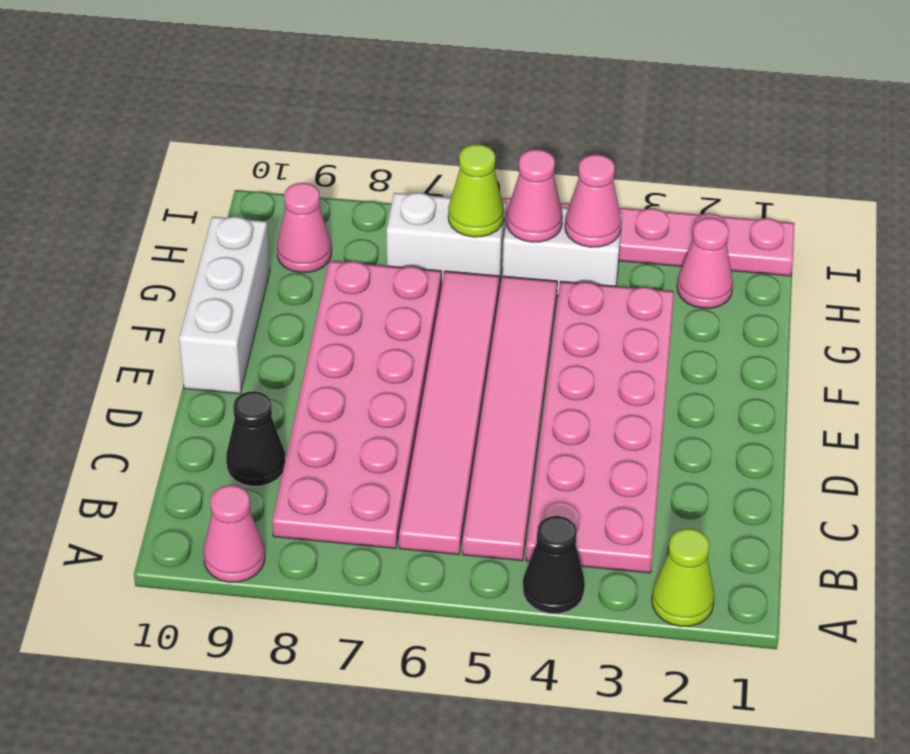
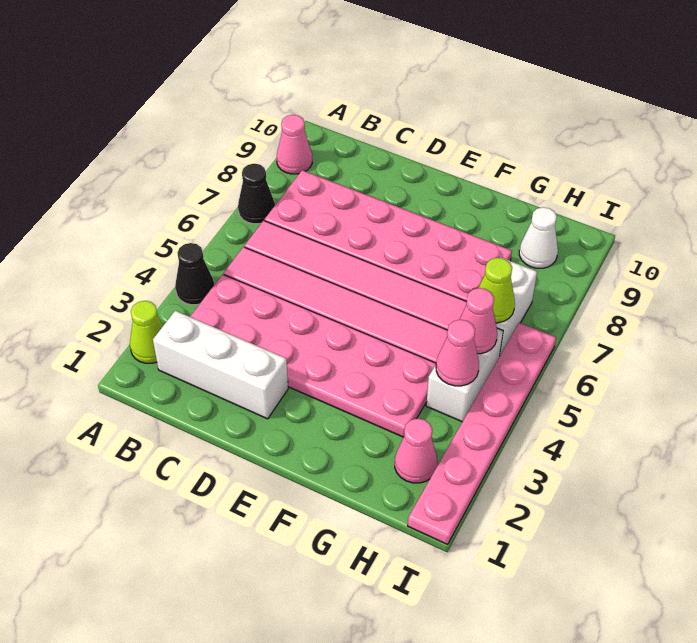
black cone C9 level 1 -> black cone A7 level 1
white brick E10:G10 level 1 -> white brick B2:D2 level 1
pink cone H9 level 1 -> white cone H9 level 1

